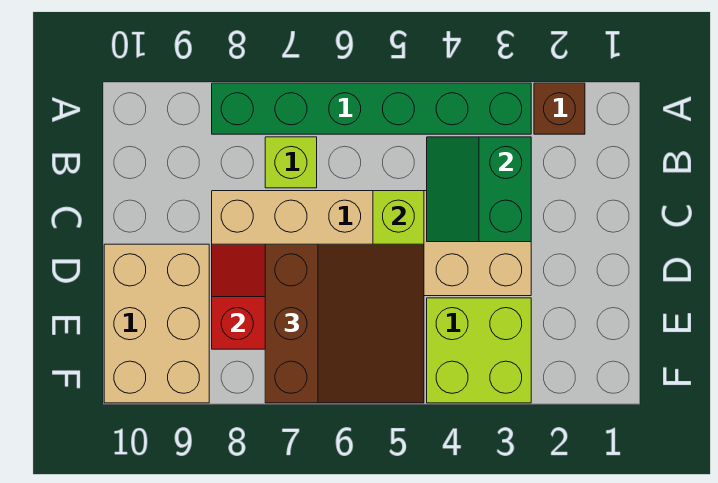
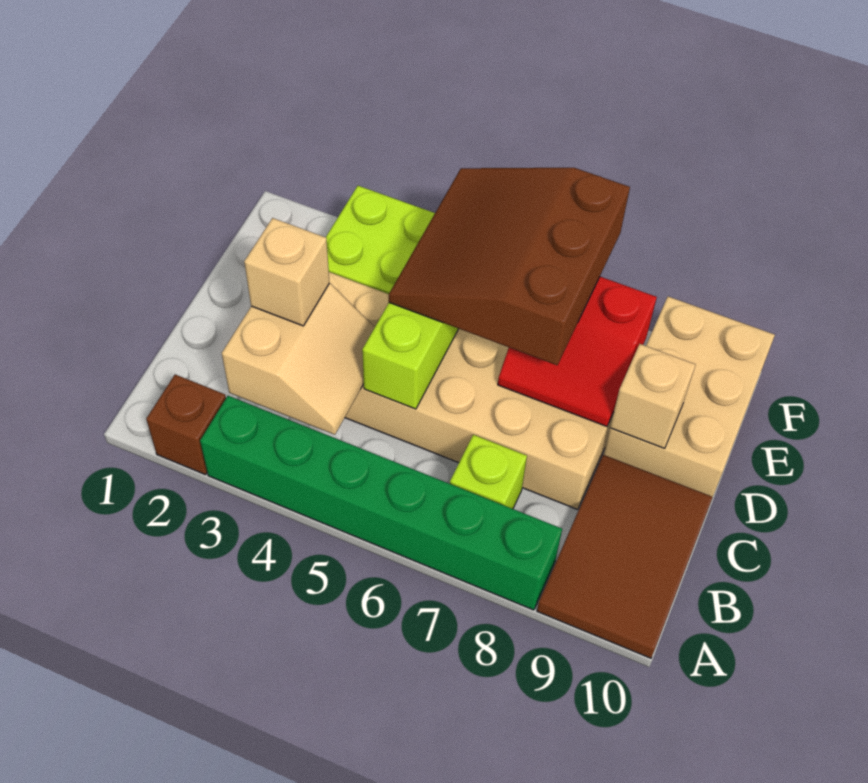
none -> brown tile A9:C10 level 1
green slope B3:C4 level 2 top 3 -> tan slope B3:C4 level 2 top 3
none -> tan brick C3 level 3
none -> tan brick D9 level 2

